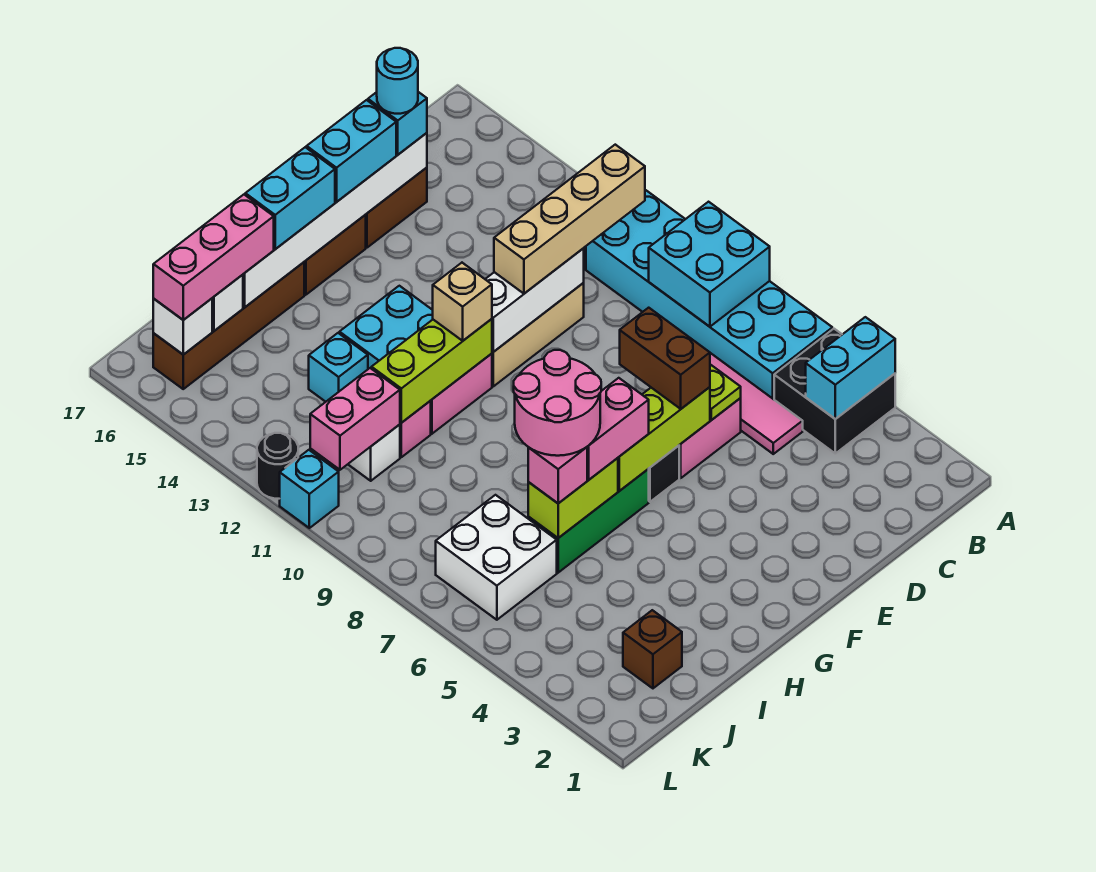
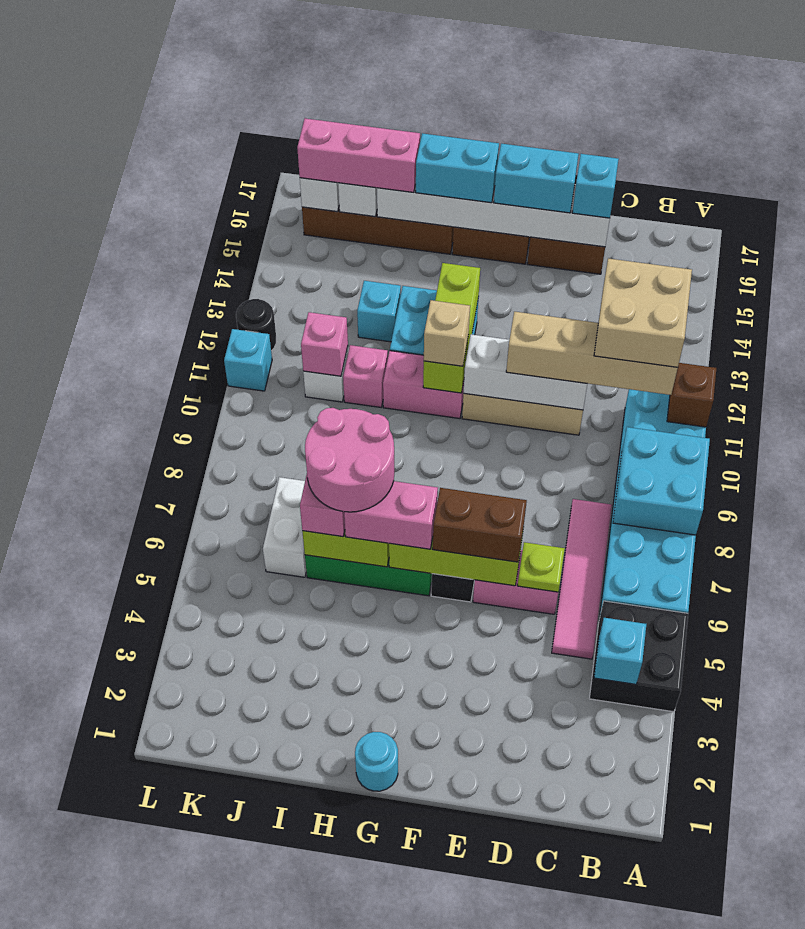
cyan brick A4:B4 level 2 -> cyan brick B4 level 2
none -> tan brick B11:C12 level 4
cyan round brick D16 level 4 -> cyan round brick G1 level 1
brown brick E6:E7 level 3 -> brown brick E6:F6 level 3
lime brick G11:I11 level 2 -> lime brick G11:G13 level 2
brown brick J2 level 1 -> brown brick A11 level 2
white brick J6:K7 level 1 -> white brick J6:J7 level 1
pink brick J11:K11 level 2 -> pink brick J11 level 2

